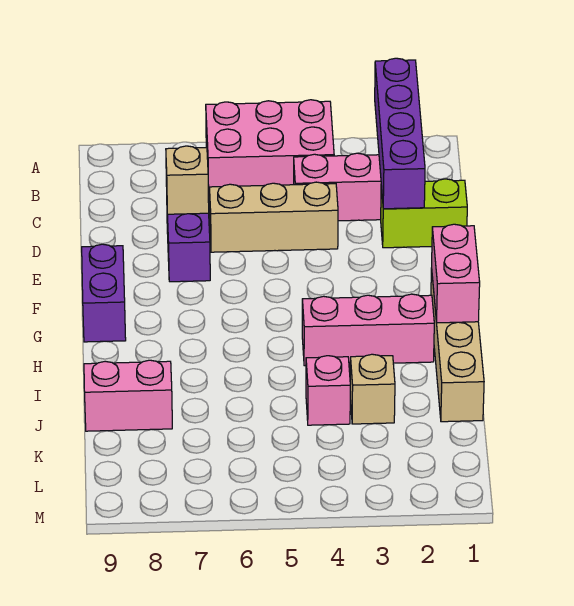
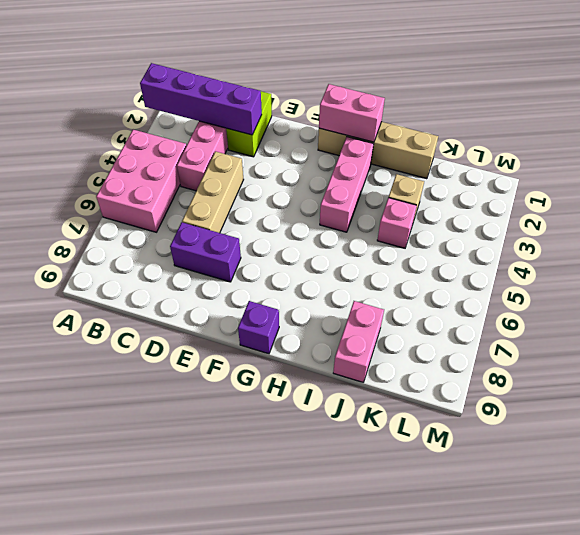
tan brick D7 level 2 -> none
purple brick F9:G9 level 1 -> purple brick G9 level 1

